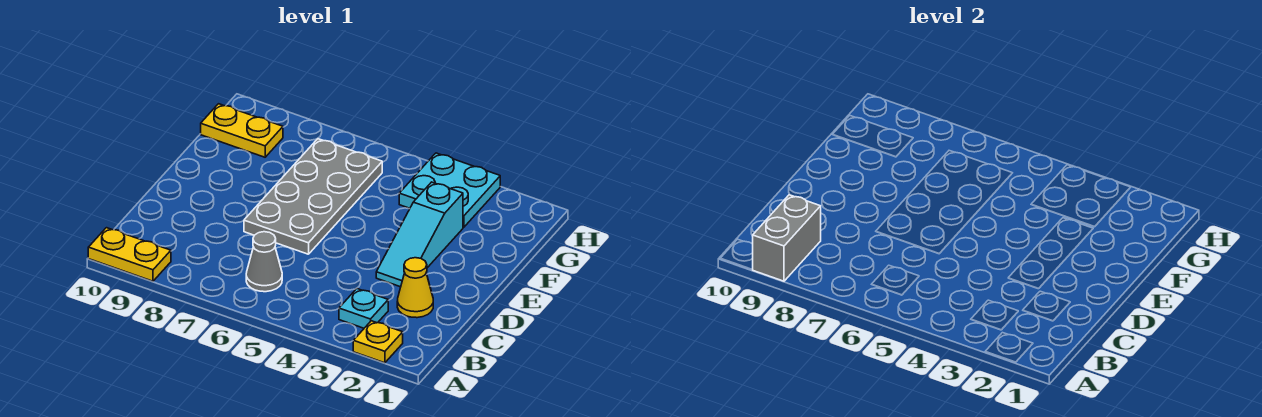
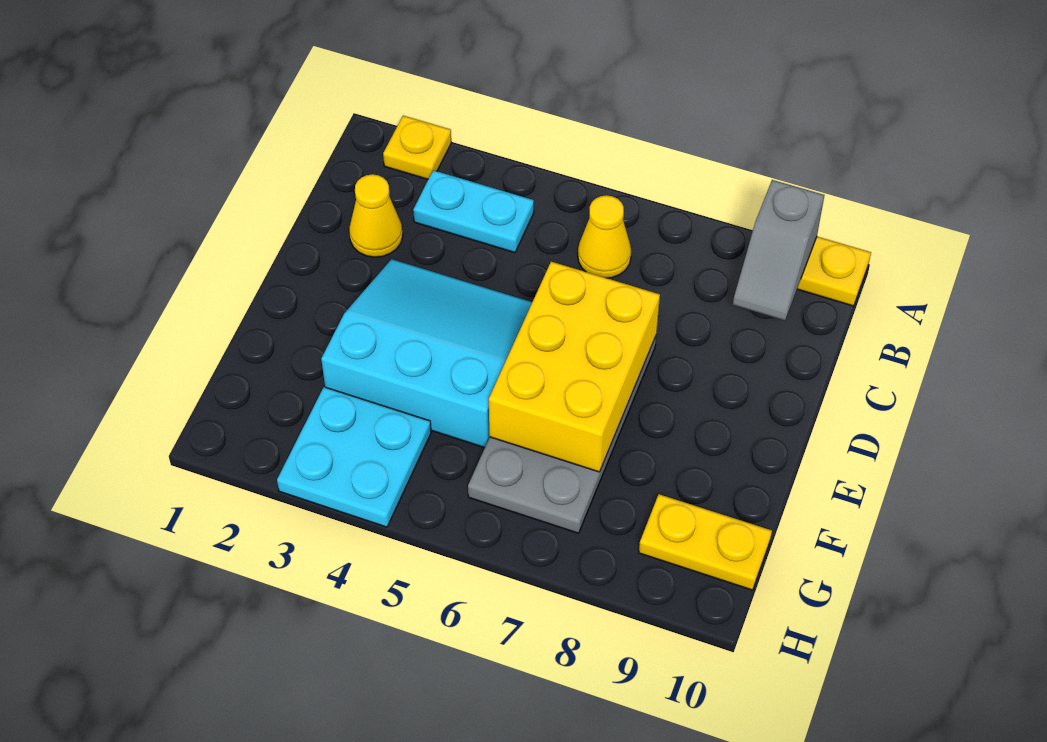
grey brick A9:B9 level 2 -> grey slope A9:B9 level 2 top A
cyan plate B3 level 1 -> cyan plate B3:B4 level 1
grey cone B6 level 1 -> yellow cone B6 level 1
cyan slope D3:F3 level 1 top F -> cyan slope D3:F5 level 1 top F
none -> yellow brick D6:F7 level 2

